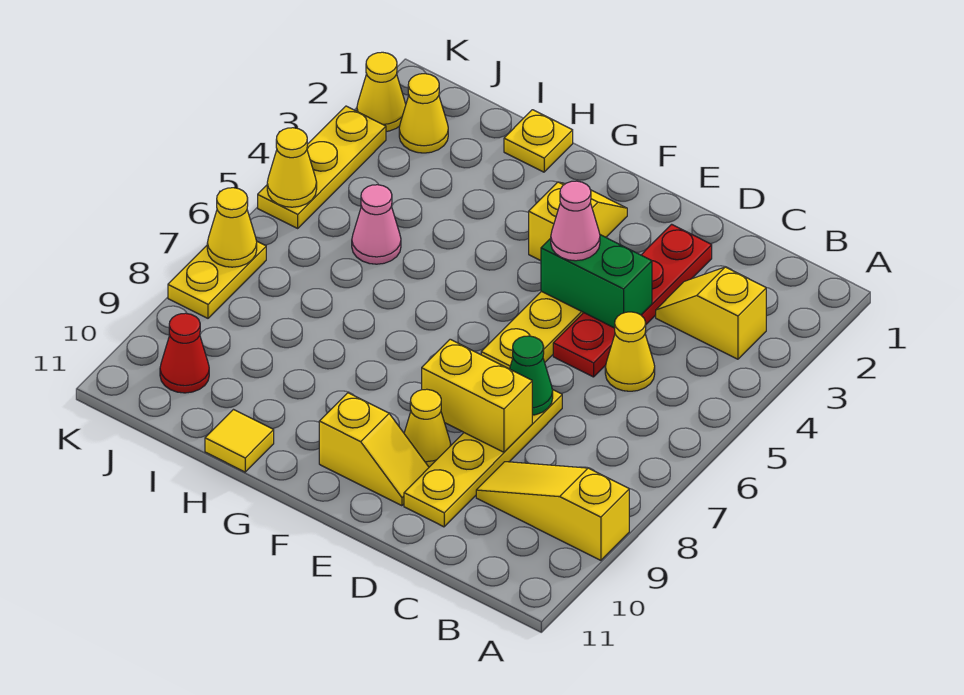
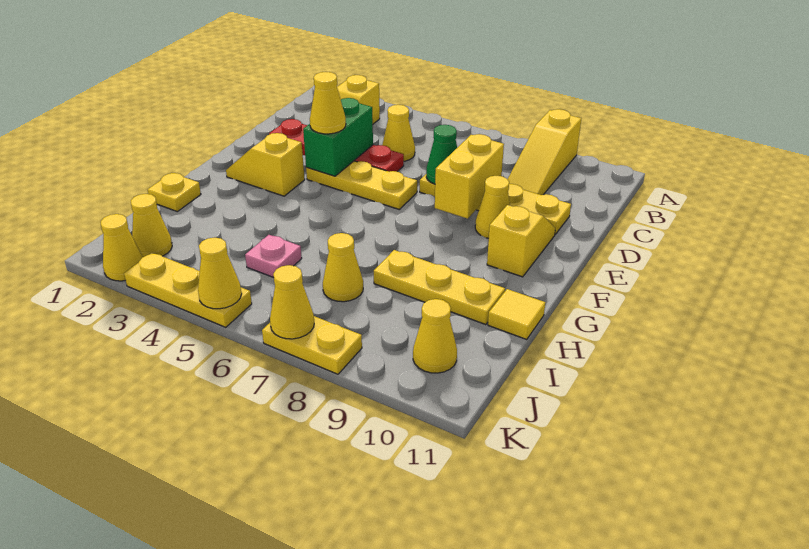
pink cone E4 level 3 -> yellow cone E4 level 3
none -> yellow plate H8:H10 level 1
pink cone I5 level 1 -> pink plate I5 level 1
none -> yellow cone I7 level 1
red cone J10 level 1 -> yellow cone J10 level 1

